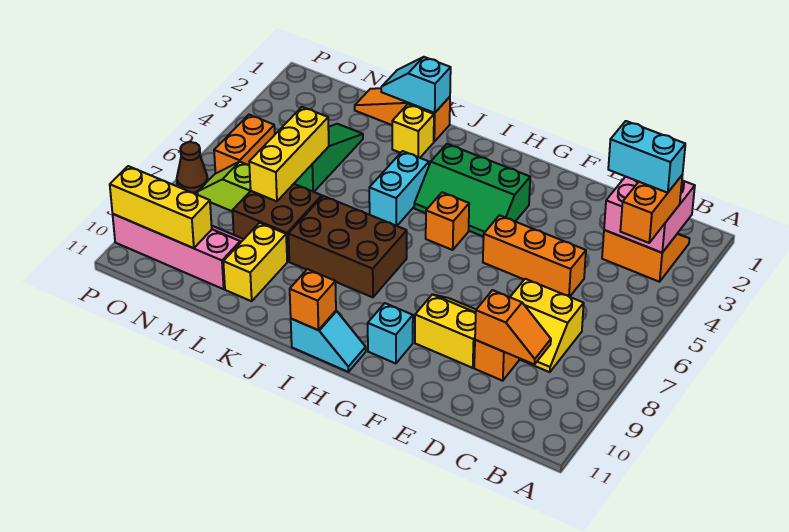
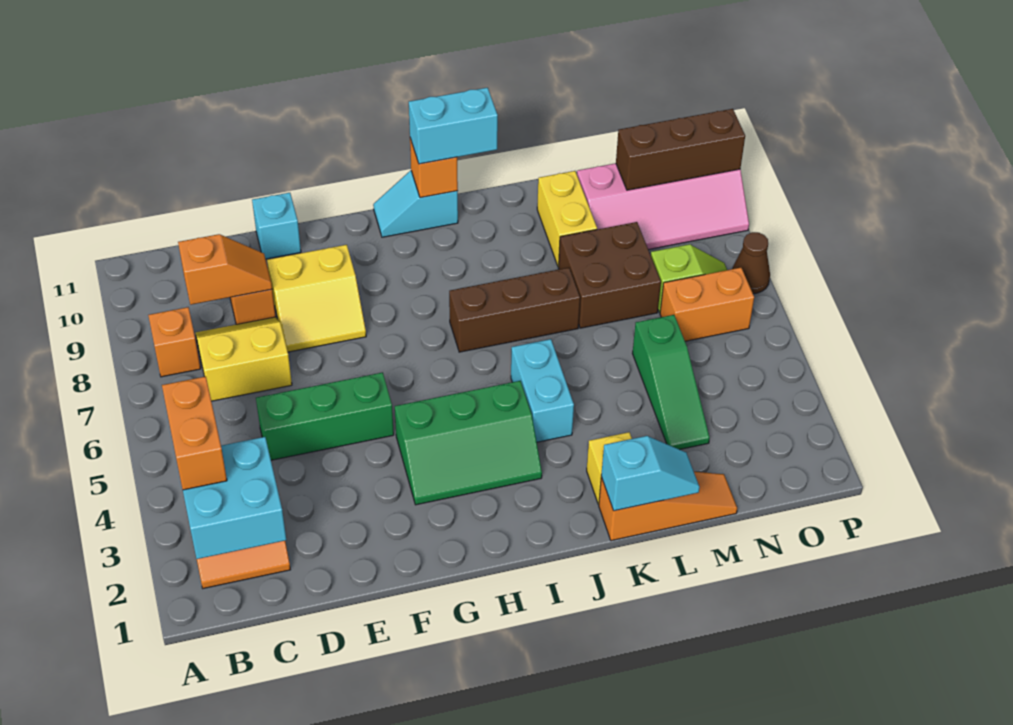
pink brick B2:C3 level 2 -> cyan brick B2:C3 level 2
cyan brick B3:C3 level 4 -> cyan brick I11:J11 level 3
orange slope C9:D9 level 2 top D -> orange slope C9:D9 level 2 top C
orange brick D5:F5 level 1 -> green brick D5:F5 level 1
green slope G3:I4 level 1 top 3 -> green slope G3:I4 level 1 top 4
cyan brick G10 level 1 -> cyan brick E11 level 1
orange brick H5 level 1 -> orange brick B8 level 1
brown brick I7:K8 level 1 -> brown brick I7:K7 level 1
yellow brick M5:M7 level 2 -> none
yellow brick N10:P10 level 2 -> brown brick N10:P10 level 2
orange brick O5:O6 level 1 -> orange brick N6:O6 level 1

